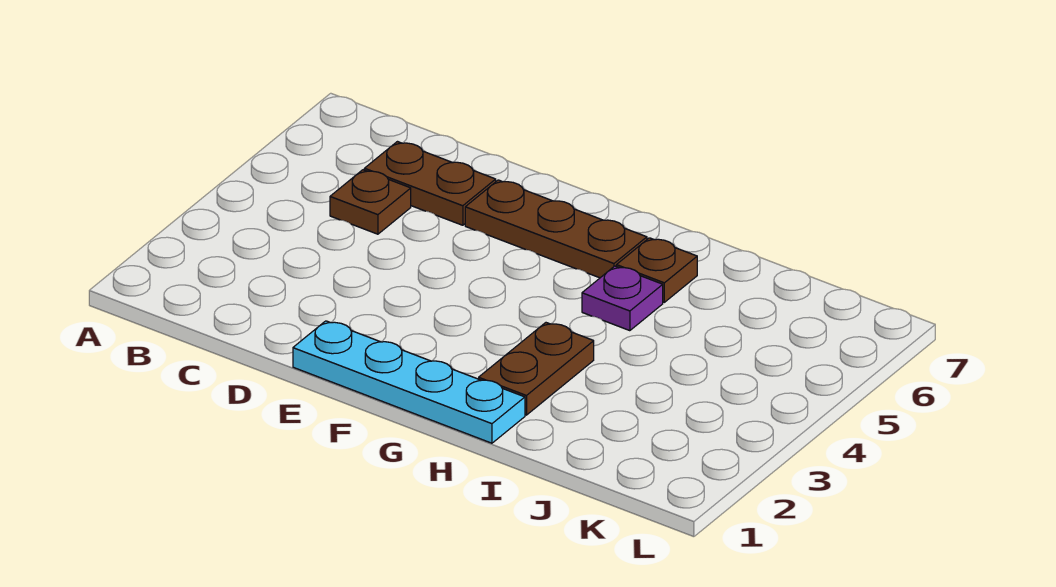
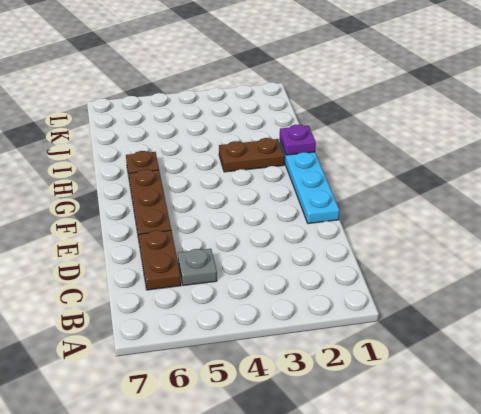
brown plate C5 level 1 -> grey plate C5 level 1
purple plate H5 level 1 -> purple plate H1 level 2

